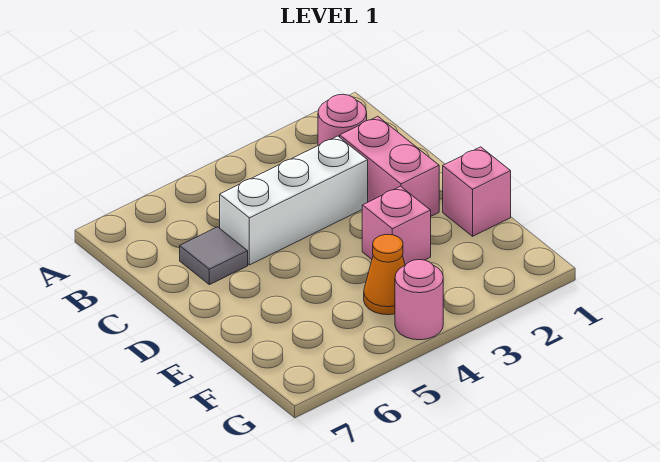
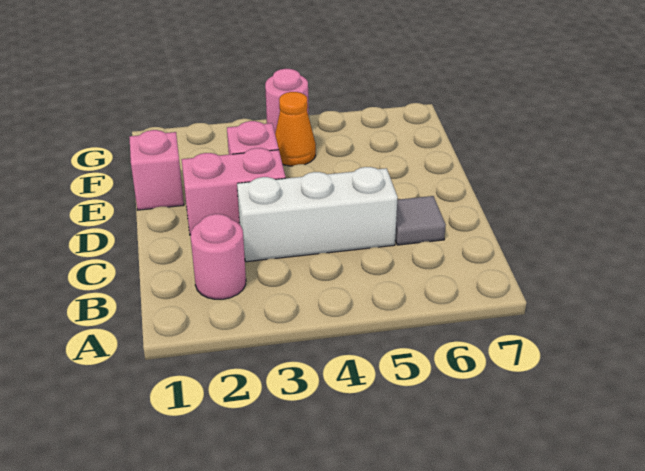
pink brick C2:D2 level 1 -> pink brick D2:D3 level 1

